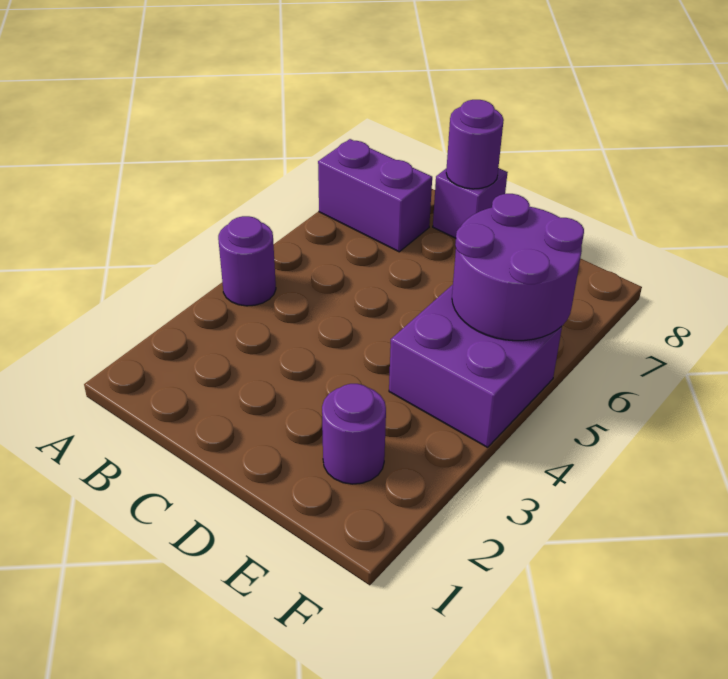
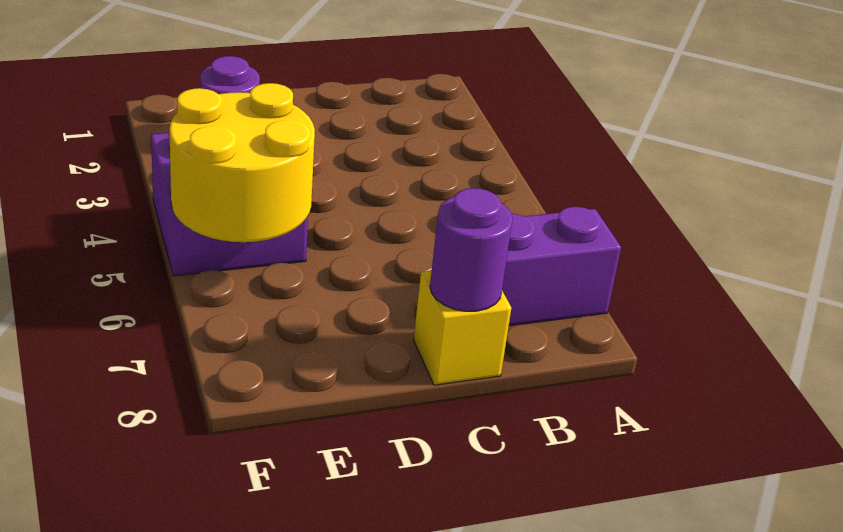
purple round brick A4 level 1 -> none
purple brick C8 level 1 -> yellow brick C8 level 1
purple round brick E5:F6 level 2 -> yellow round brick E5:F6 level 2

